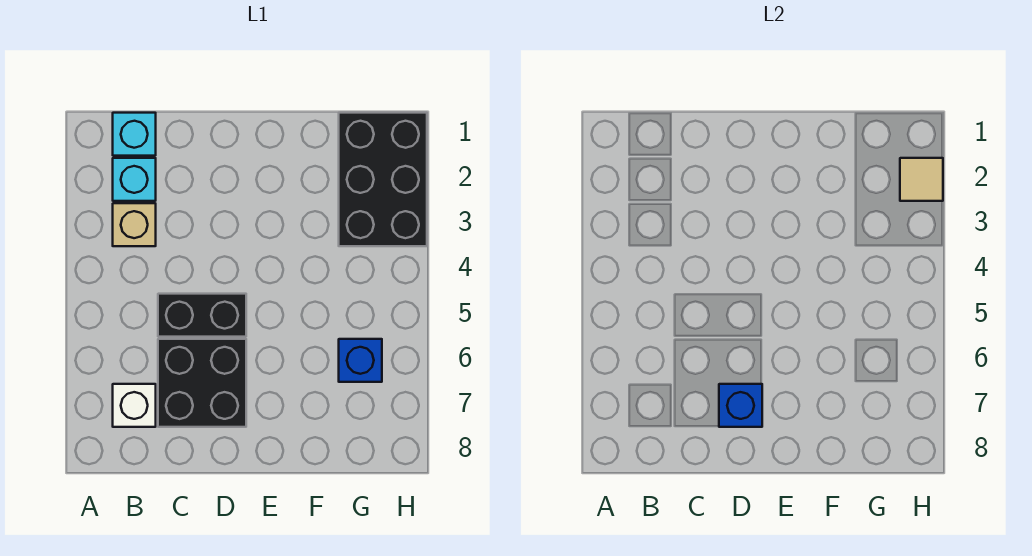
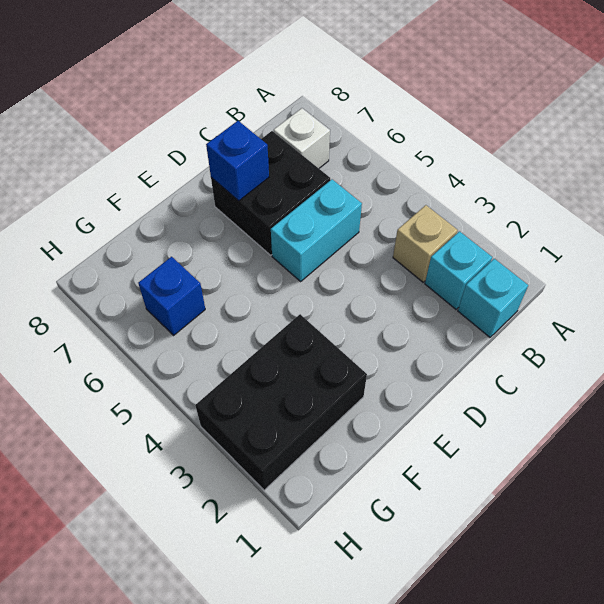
black brick C5:D5 level 1 -> cyan brick C5:D5 level 1
black brick G1:H3 level 1 -> black brick F2:H3 level 1
tan tile H2 level 2 -> none

